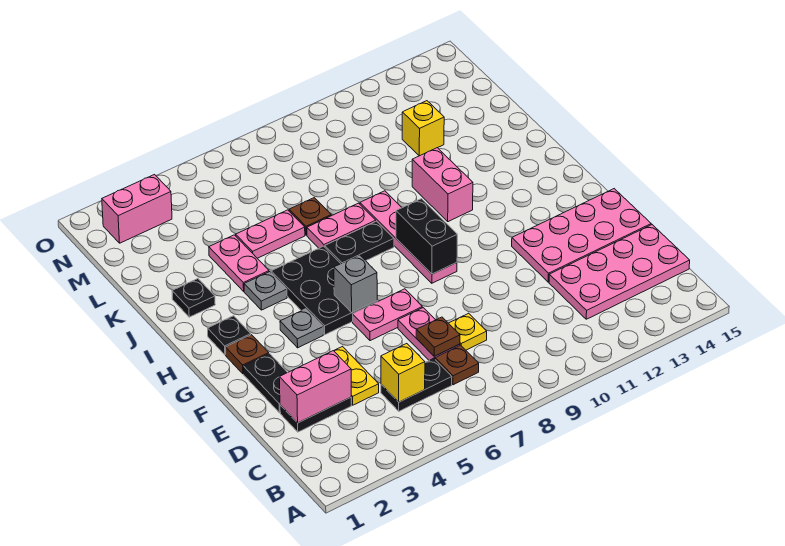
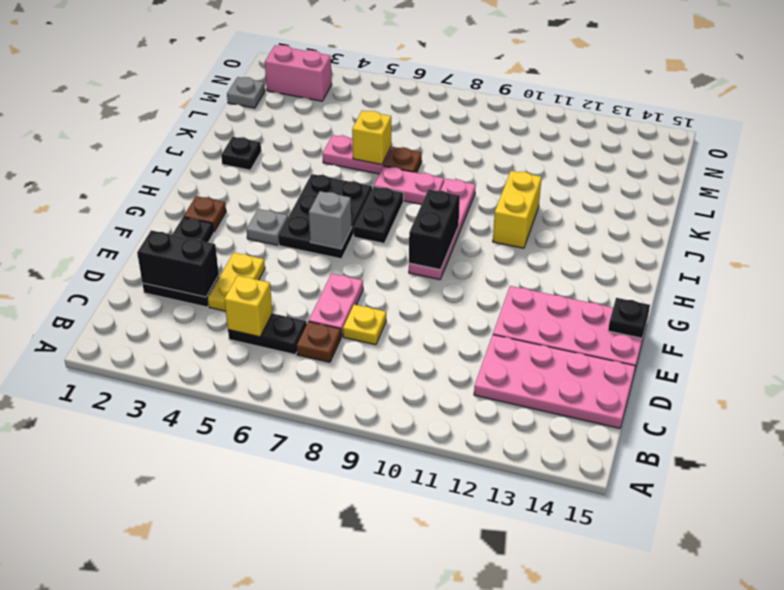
pink brick D2:D3 level 2 -> black brick D2:D3 level 2
brown plate D7 level 2 -> none
pink plate F6:F7 level 1 -> none
black plate H2 level 1 -> black plate F15 level 2
grey plate I4 level 1 -> grey plate M1 level 1
black plate I7:I8 level 1 -> black plate H7:I7 level 1
pink brick I11:J11 level 1 -> yellow brick I11:J11 level 1
pink plate J4:K4 level 1 -> none
yellow brick L12 level 1 -> yellow brick K6 level 2

